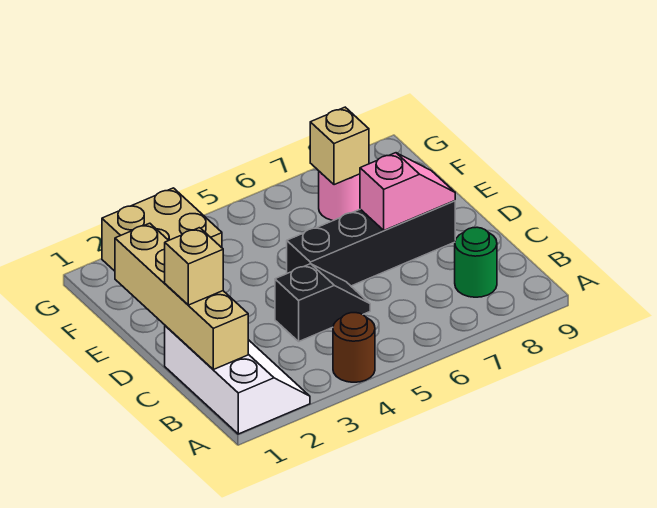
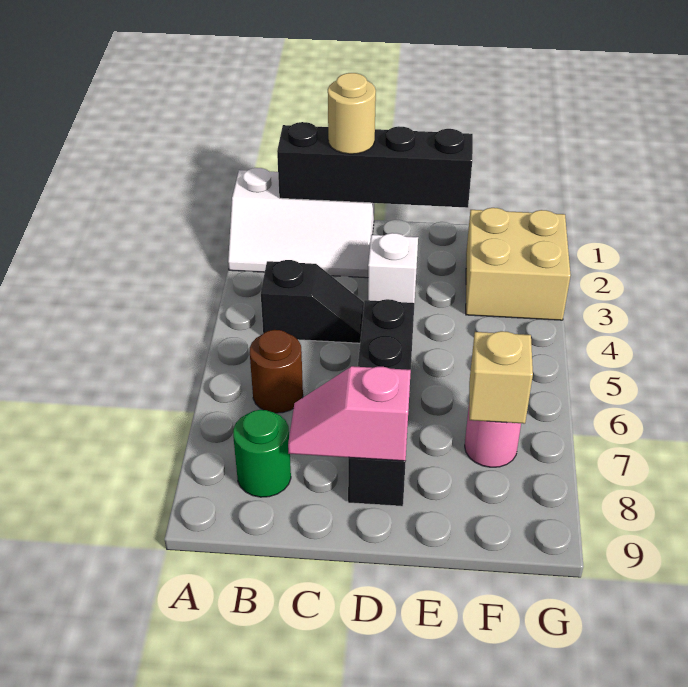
brown round brick A4 level 1 -> brown round brick B6 level 1
tan brick B1:E1 level 2 -> black brick B1:E1 level 2
tan brick C1 level 3 -> tan round brick C1 level 3
black slope C4:C5 level 1 top 4 -> black slope B4:C4 level 1 top B
none -> white brick D3 level 1
pink slope D7:D8 level 2 top 7 -> pink slope C8:D8 level 2 top D

